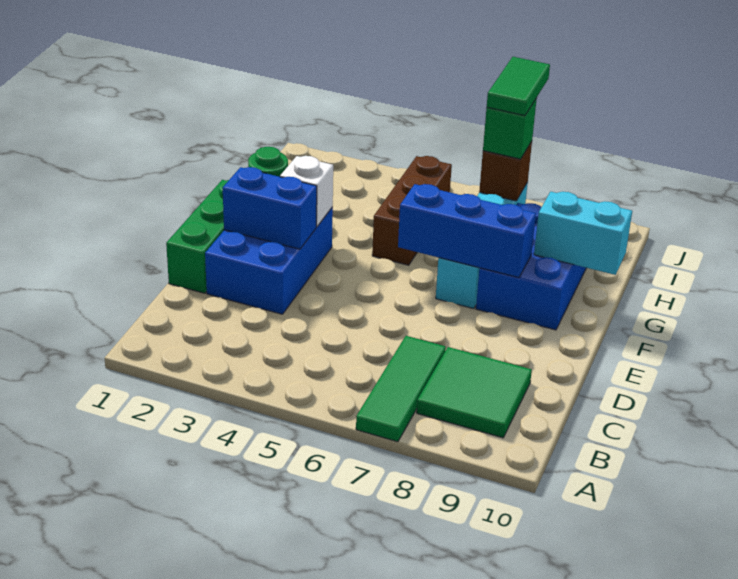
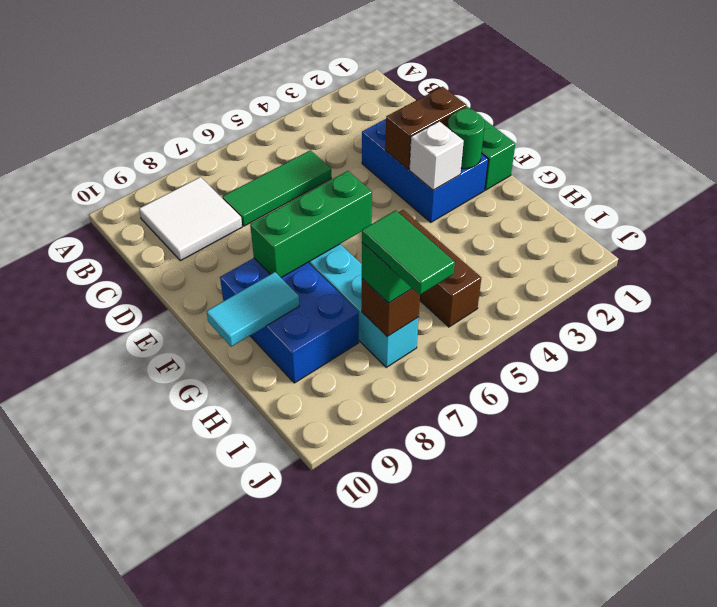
green tile A7:C7 level 1 -> green tile C5:C7 level 1
green tile B8:C9 level 1 -> white tile B8:C9 level 1
blue brick E2:E3 level 2 -> brown brick E2:E3 level 2
blue brick F6:F8 level 2 -> green brick F6:F8 level 2
cyan brick G9:G10 level 2 -> cyan tile G9:G10 level 2

